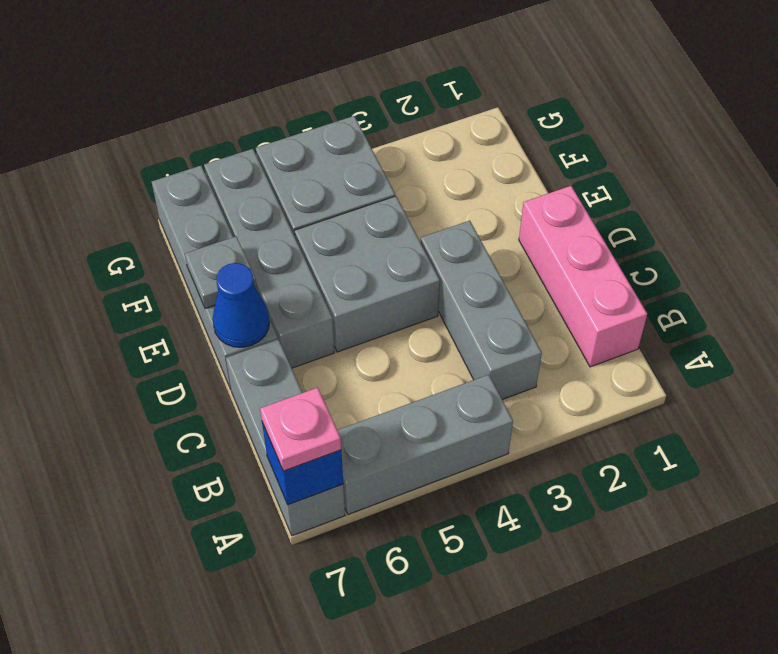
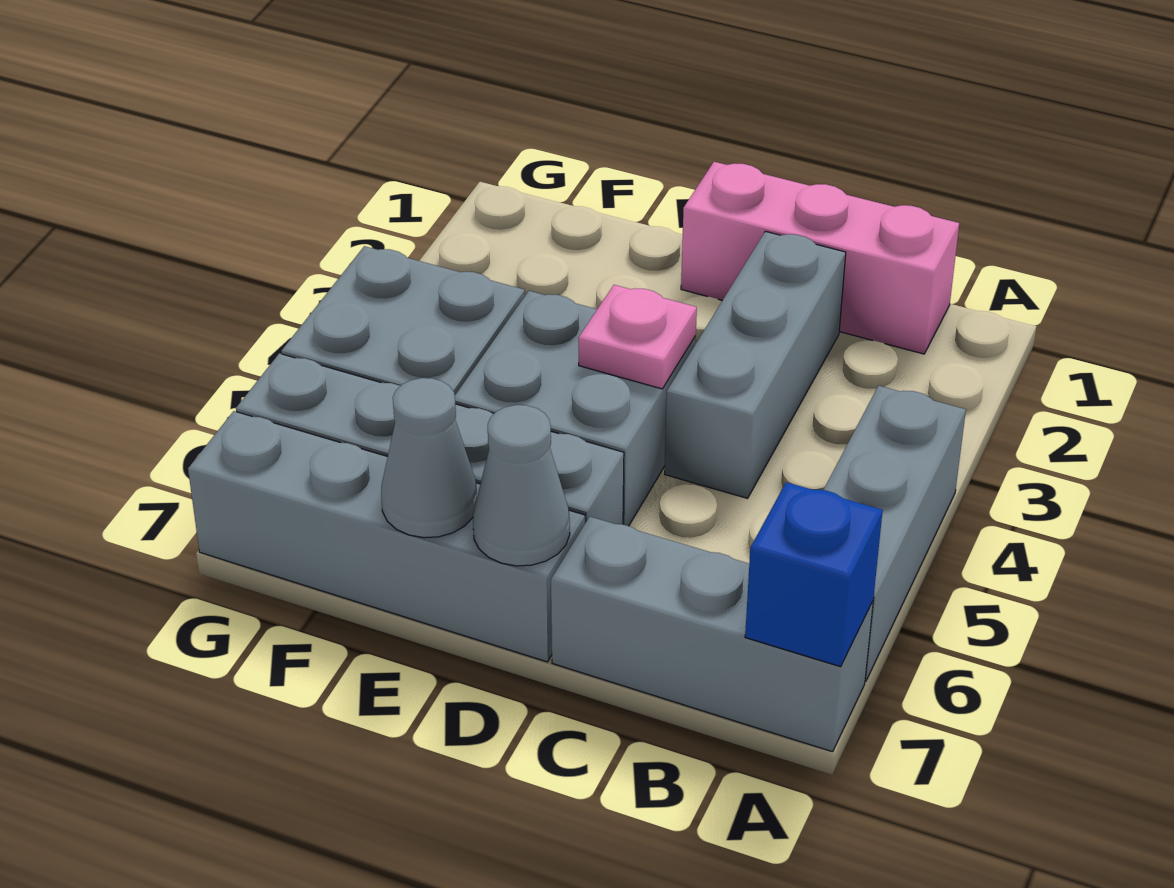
pink plate A7 level 3 -> pink plate D4 level 2
grey brick B3:D3 level 1 -> grey brick C2:C4 level 1
blue cone D7 level 2 -> grey cone D7 level 2
grey plate E7 level 2 -> grey cone E7 level 2

